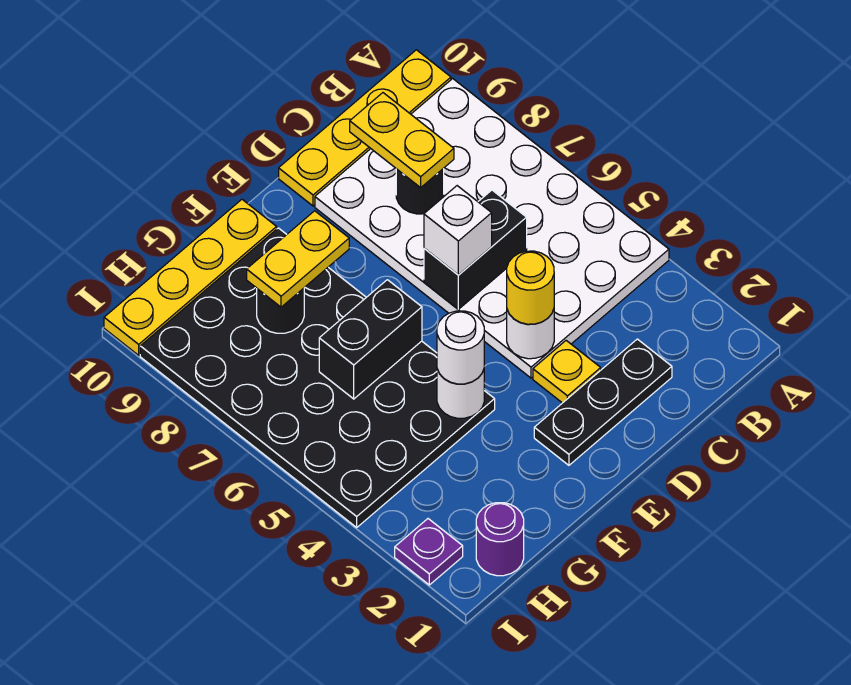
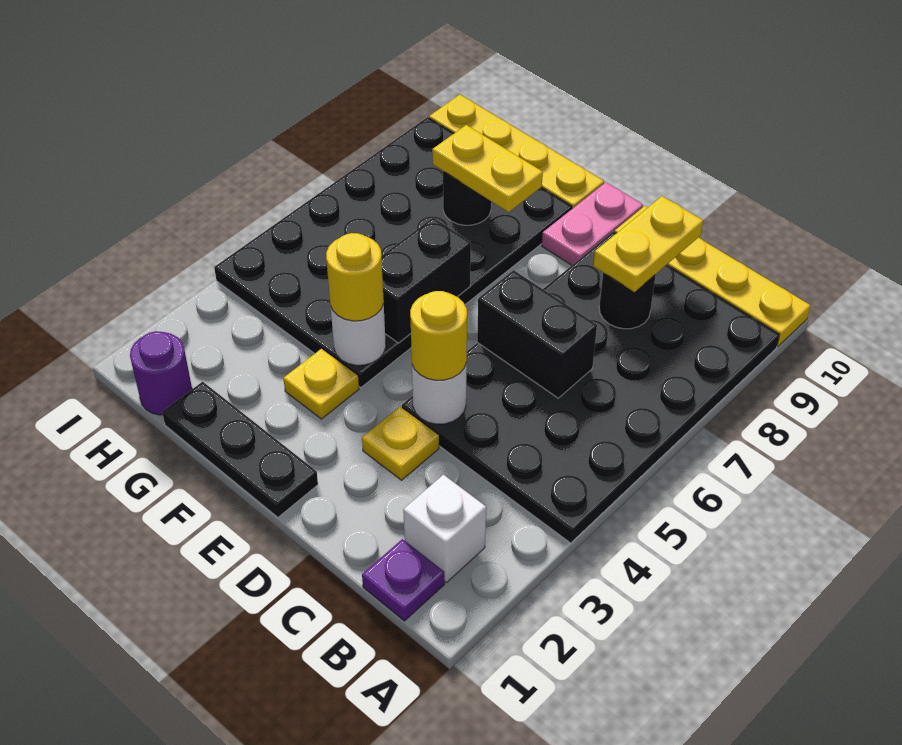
white plate A4:D9 level 1 -> black plate A4:D9 level 1
black plate C2:E2 level 1 -> black plate E1:G1 level 1
white brick D6 level 3 -> white brick B2 level 1
none -> pink plate E9:E10 level 1
none -> yellow plate F3 level 1
white round brick F4 level 3 -> yellow round brick F4 level 3
black brick F6:G6 level 2 -> black brick F5:F6 level 2
purple plate I2 level 1 -> purple plate B1 level 1

